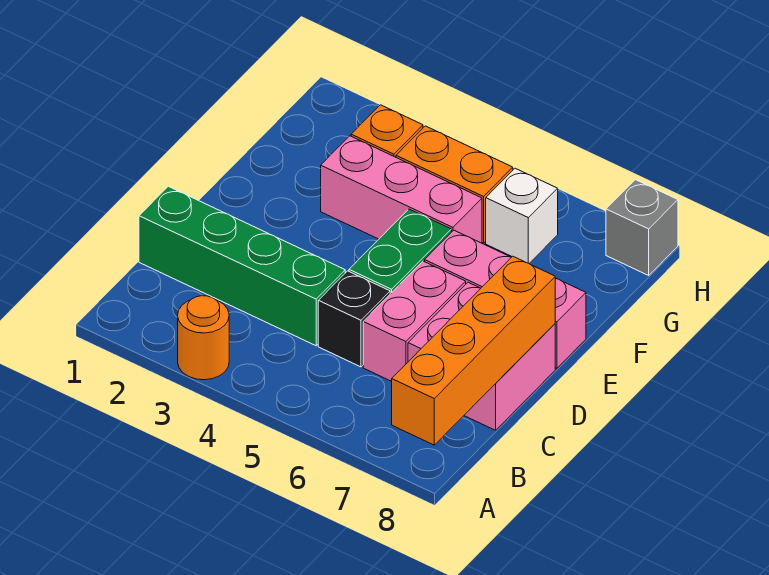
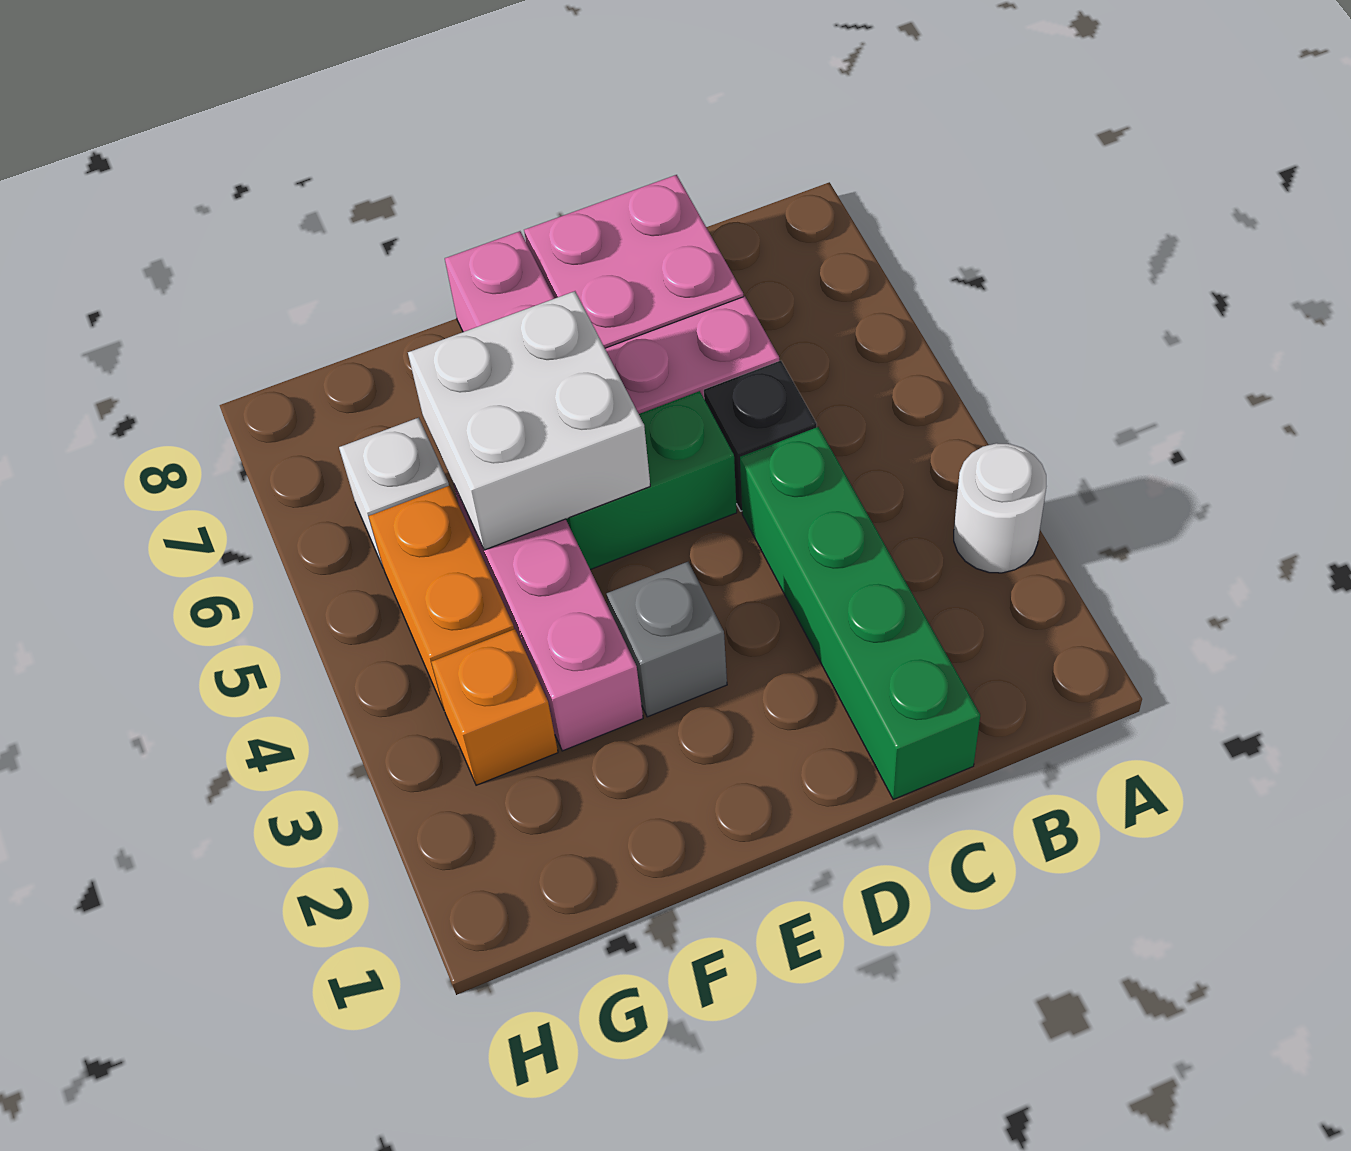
orange round brick A3 level 1 -> white round brick A3 level 1
orange brick A8:D8 level 2 -> none
none -> white brick E5:F6 level 2
grey brick H8 level 1 -> grey brick E3 level 1

